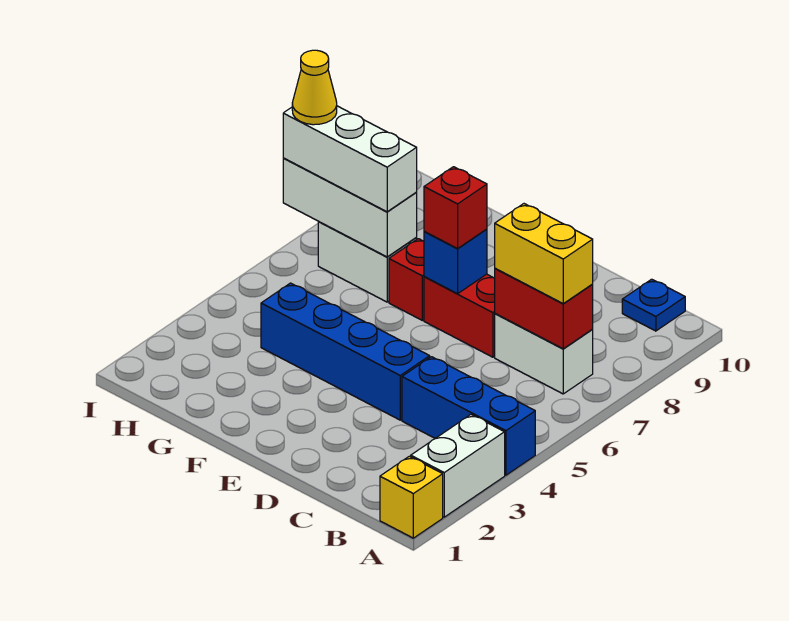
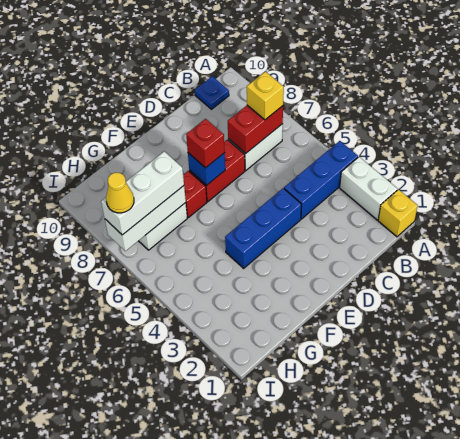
yellow brick B7:C7 level 3 -> yellow brick B7 level 3
blue brick D4:G4 level 1 -> blue brick D4:F4 level 1

